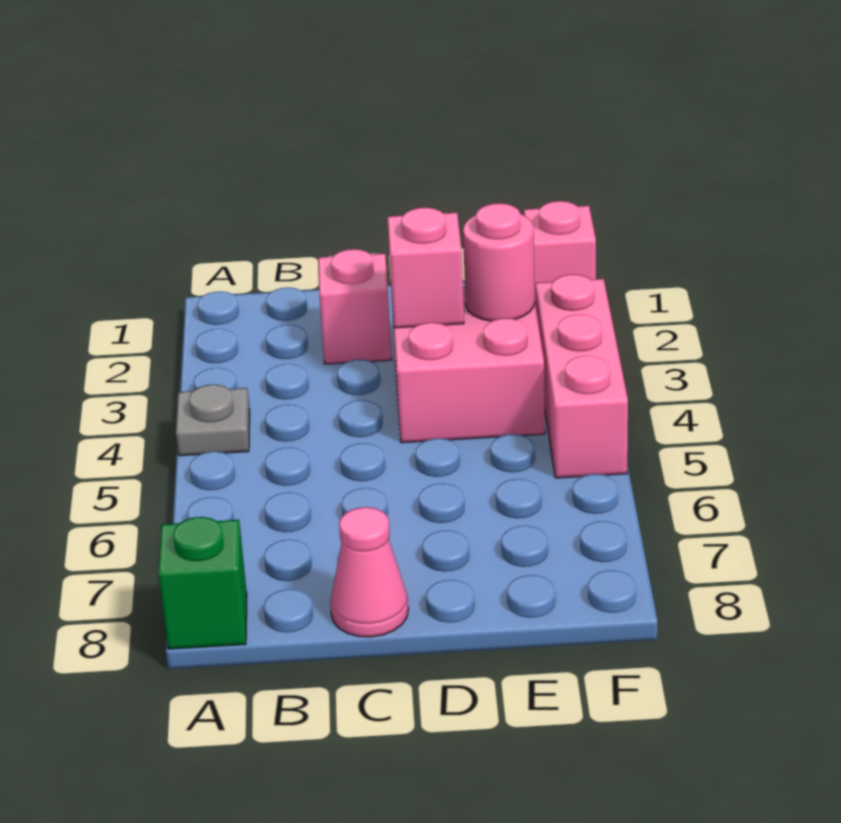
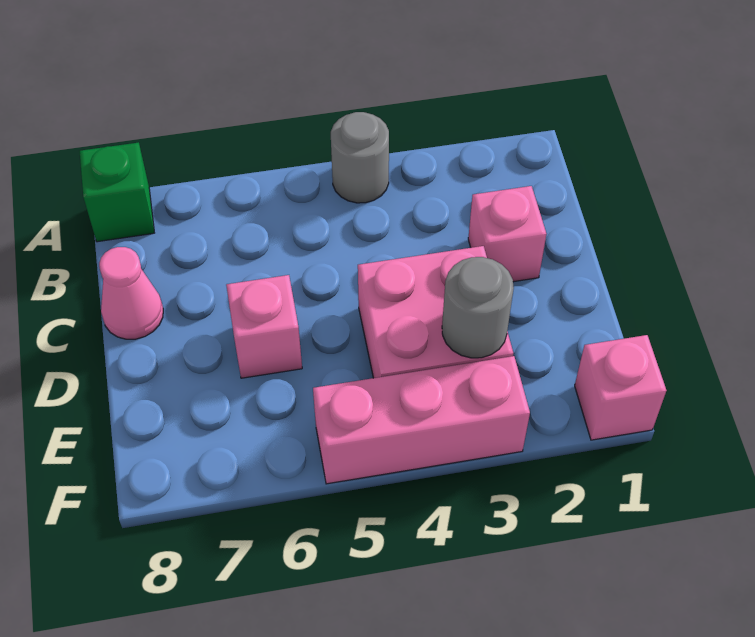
grey plate A4 level 1 -> grey round brick A4 level 1
pink brick D3 level 2 -> pink brick D6 level 1
pink round brick E3 level 2 -> grey round brick E3 level 2

